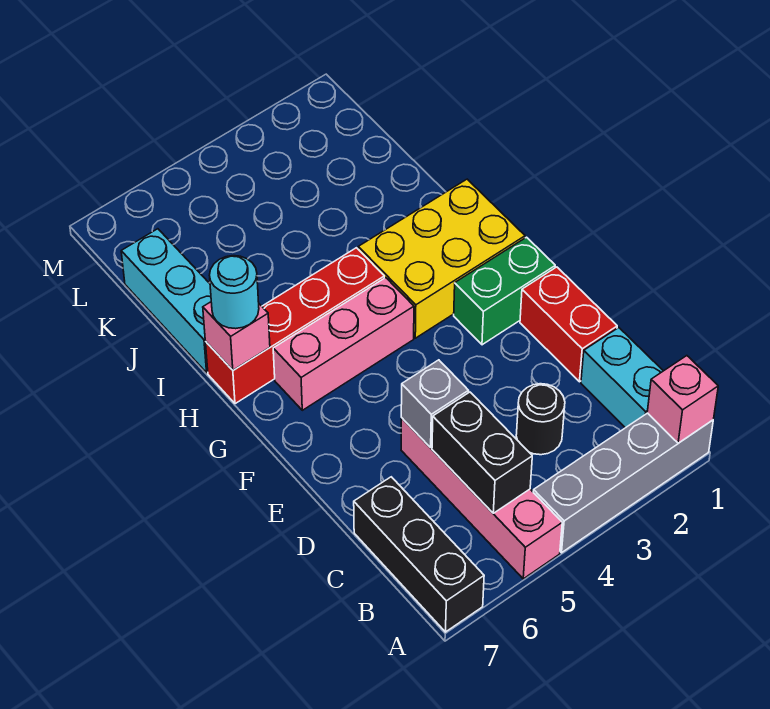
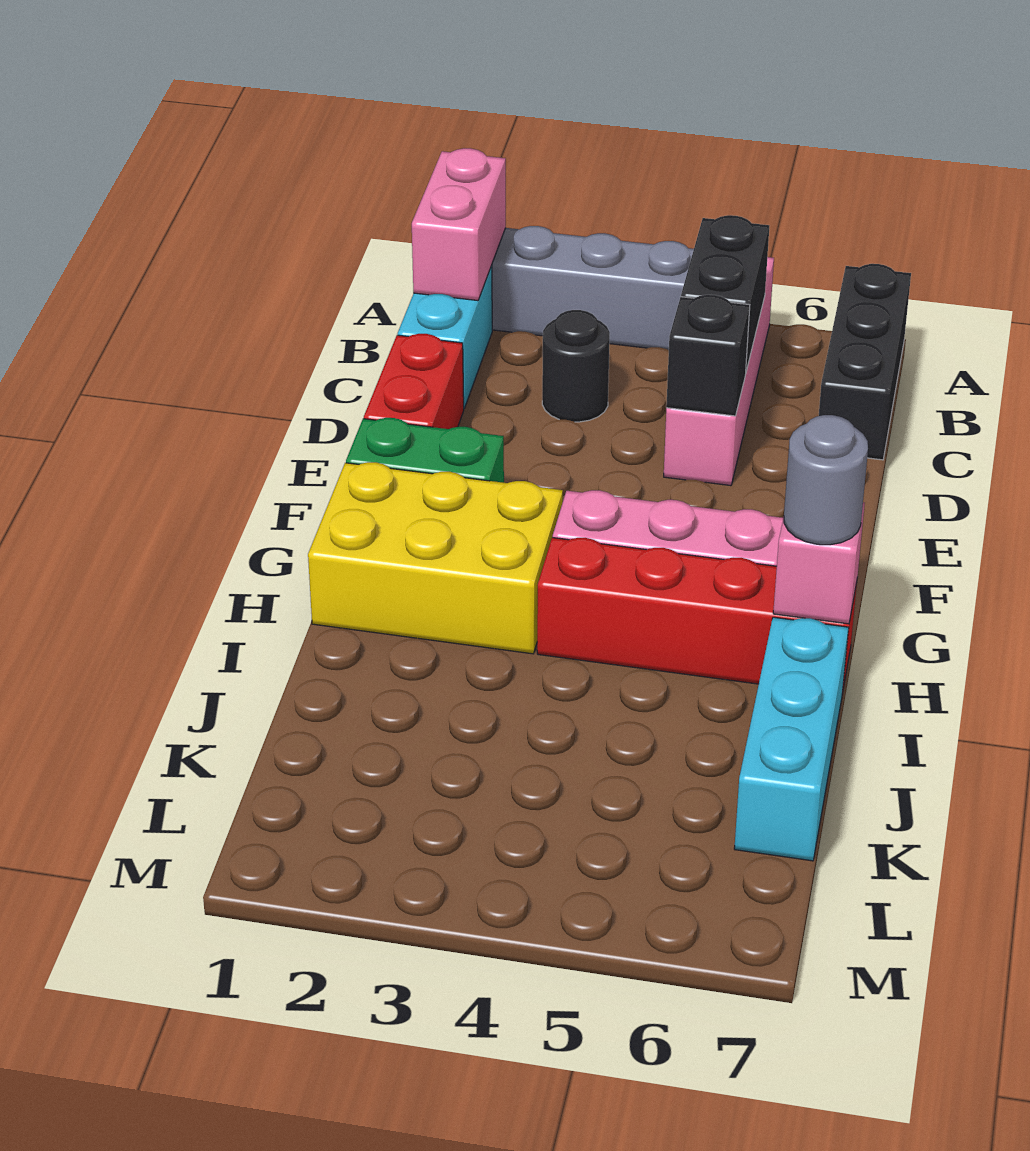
pink brick A1 level 2 -> pink brick A1:B1 level 2
grey brick D5 level 2 -> black brick D5 level 2
cyan round brick H7 level 3 -> grey round brick H7 level 3

